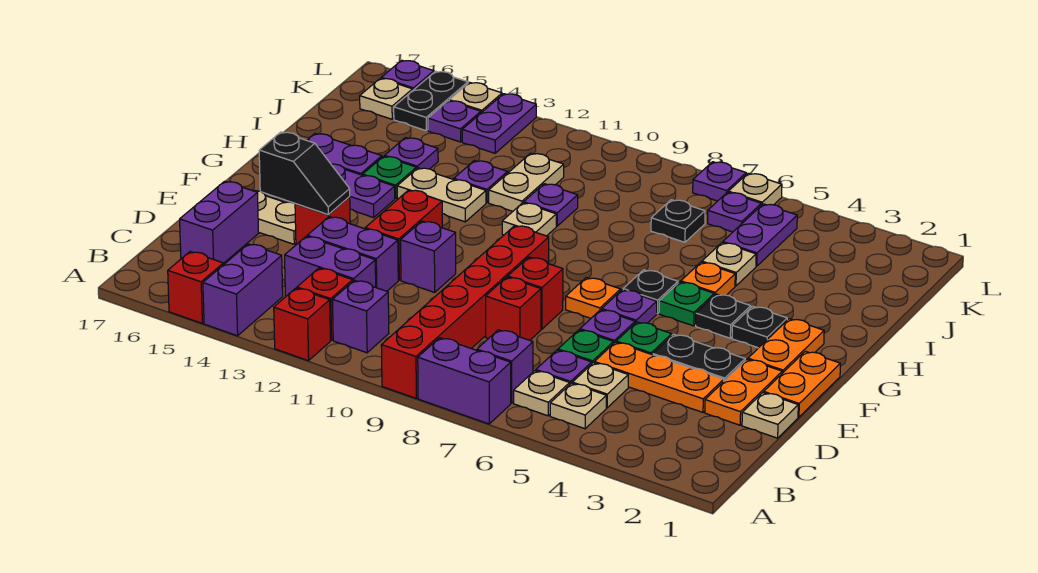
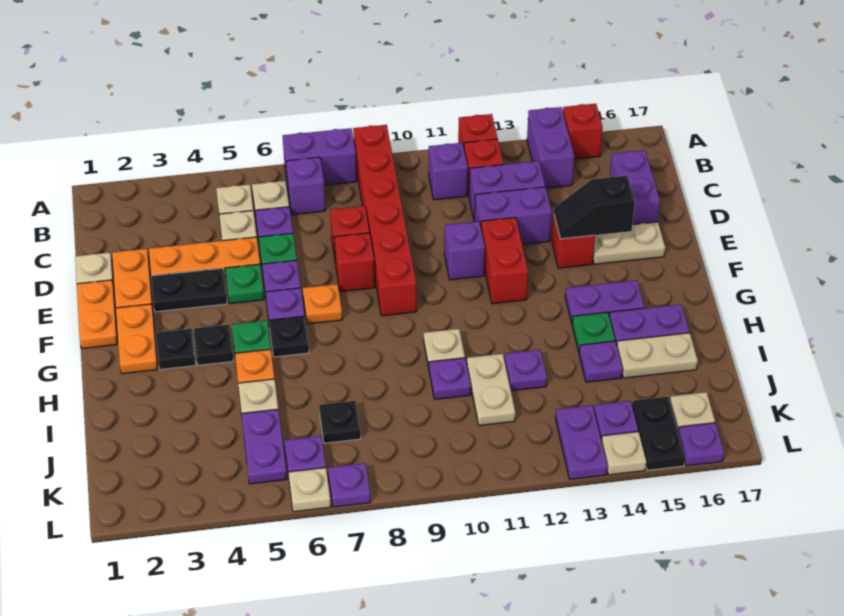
tan plate H12:H13 level 1 -> tan plate I15:I16 level 1

